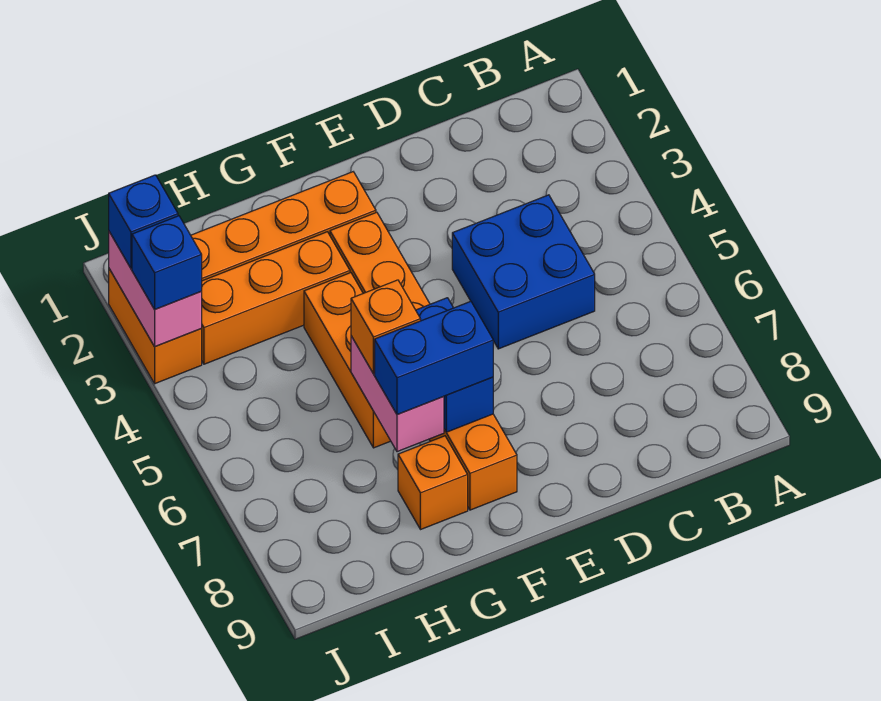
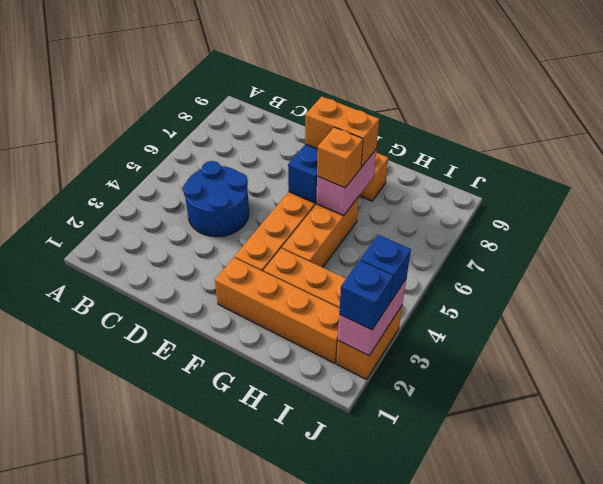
blue brick C4:D5 level 1 -> blue round brick C4:D5 level 1
blue brick F7:G7 level 3 -> orange brick F7:G7 level 3

